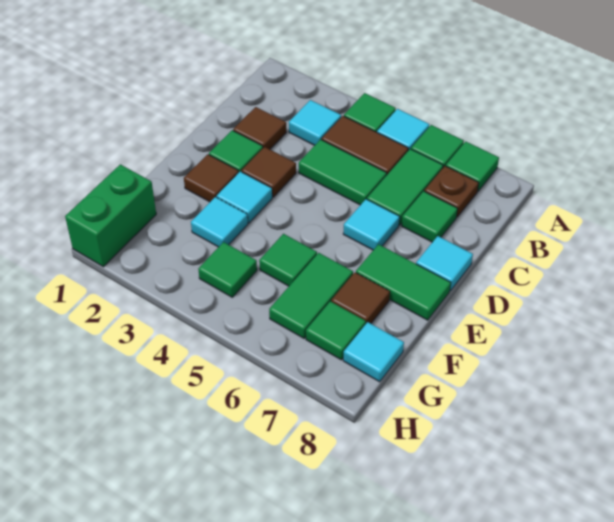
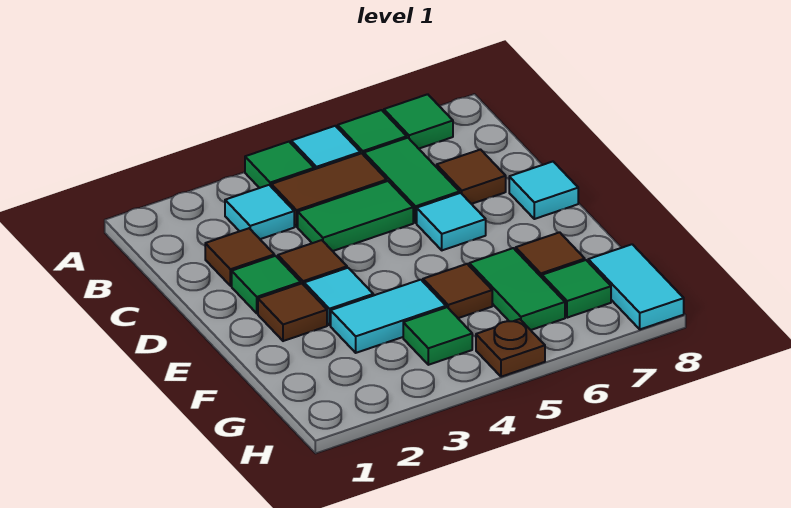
brown plate B7 level 1 -> brown plate H5 level 1
green tile C7 level 1 -> brown tile C7 level 1
green tile E7:E8 level 1 -> none
cyan tile F3 level 1 -> cyan tile F3:F4 level 1
green tile F5 level 1 -> brown tile F5 level 1
green brick G1:H1 level 1 -> none
cyan tile G8 level 1 -> cyan tile G8:H8 level 1

